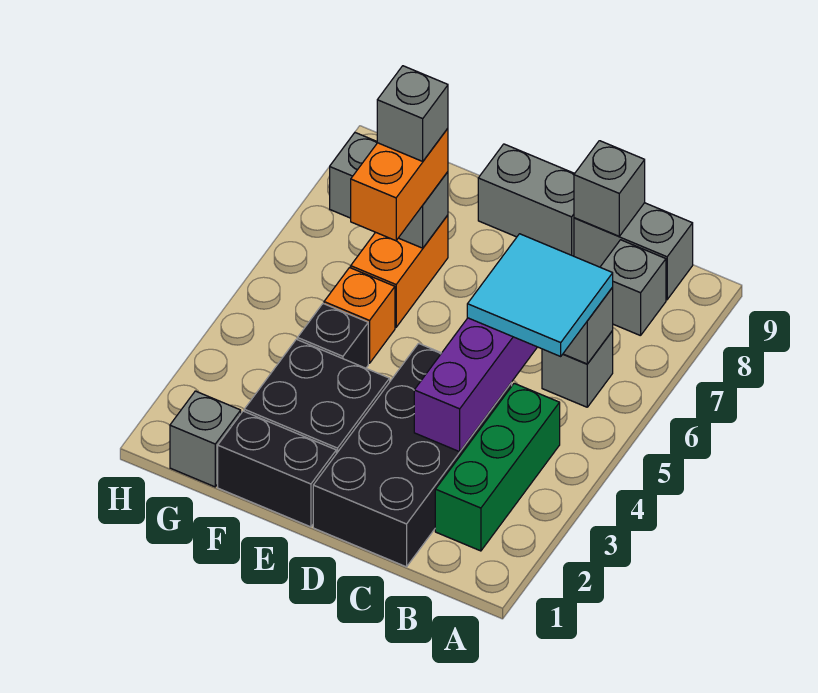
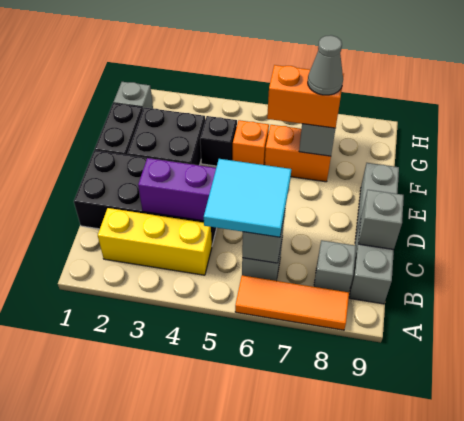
none -> orange tile A6:A8 level 1
green brick B2:B4 level 1 -> yellow brick B2:B4 level 1
grey brick F7 level 4 -> grey cone F7 level 4

